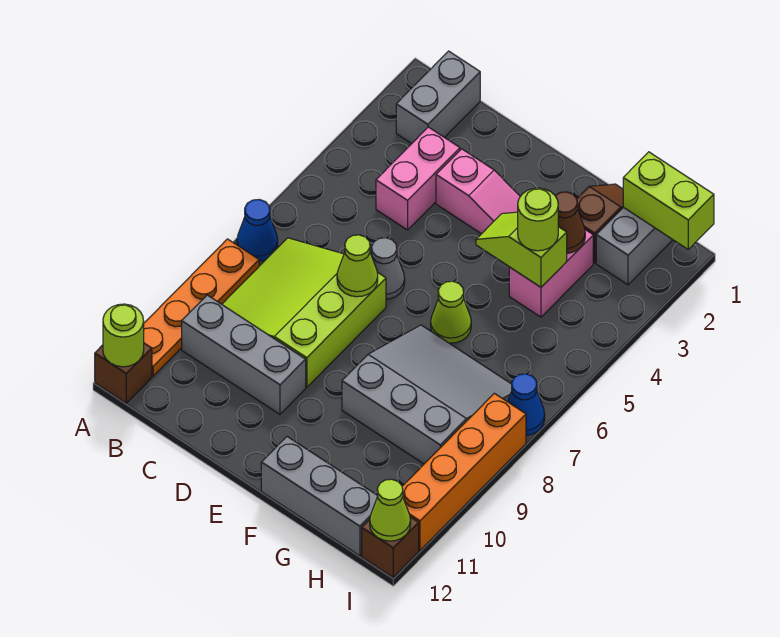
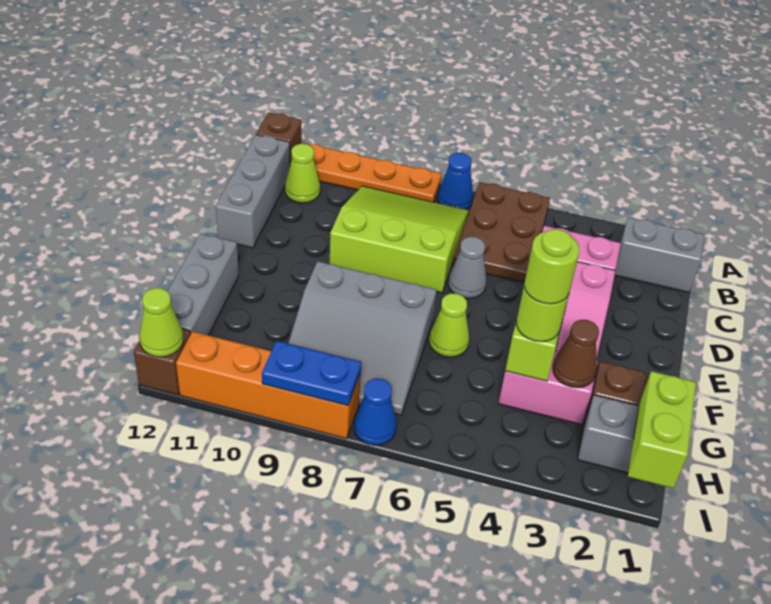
none -> brown plate A5:C6 level 1
lime round brick A12 level 2 -> lime round brick G4 level 4
grey brick B10:D10 level 1 -> grey brick B12:D12 level 1
lime cone D7 level 2 -> lime cone B11 level 1
grey slope F7:H9 level 1 top 9 -> grey slope F7:H9 level 1 top F
none -> blue plate I8:I9 level 2

